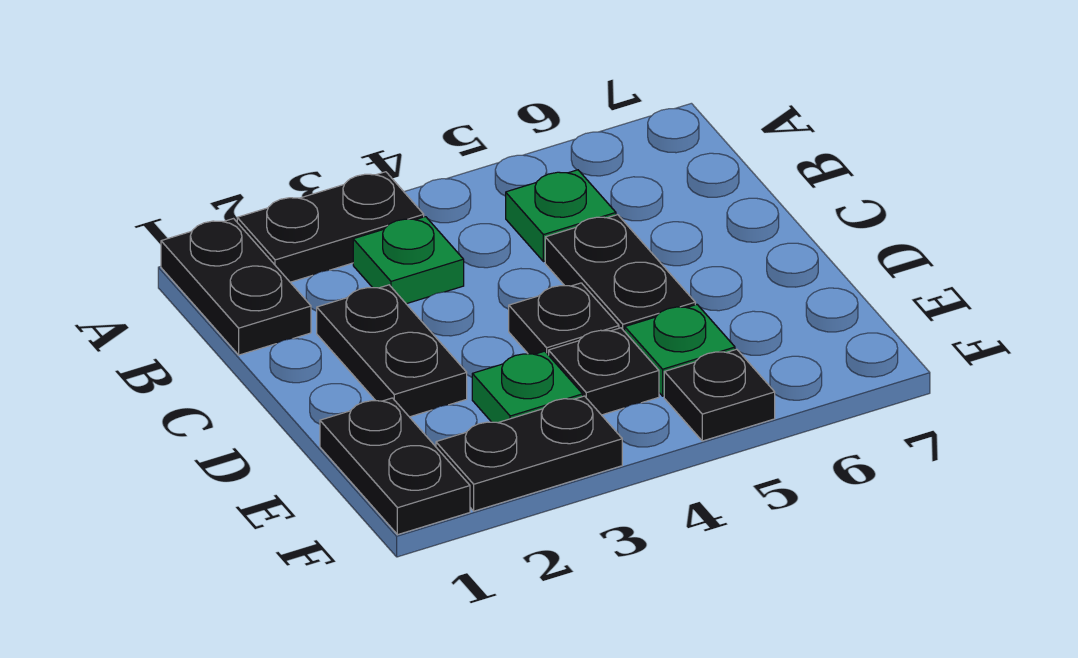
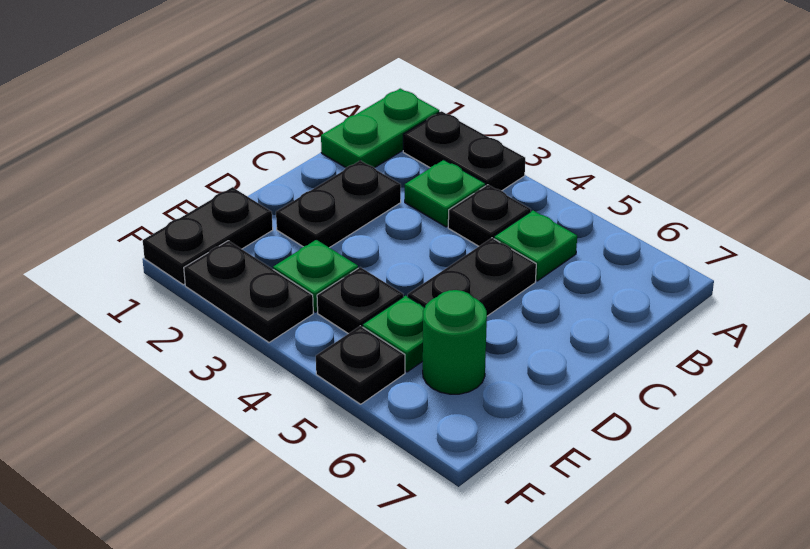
black plate A1:B1 level 1 -> green plate A1:B1 level 1
black plate D4 level 1 -> black plate B4 level 1
none -> green round brick E6 level 1

